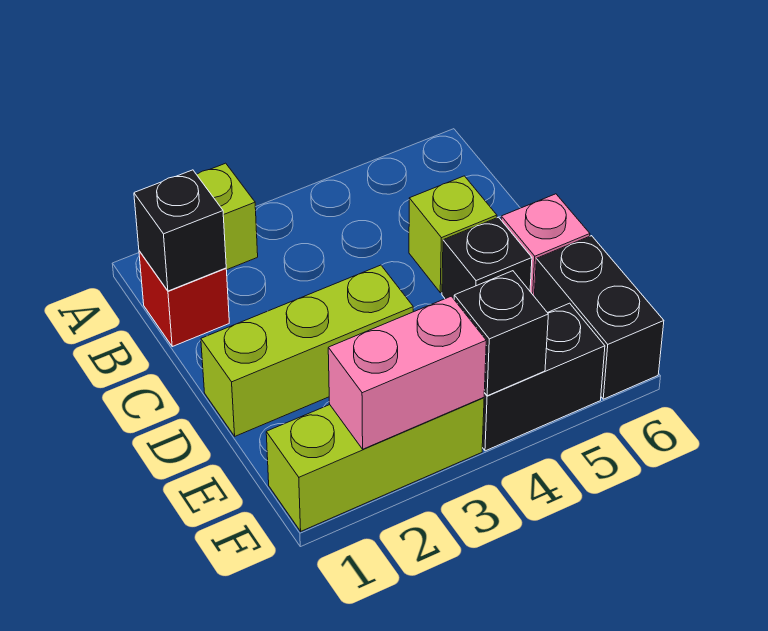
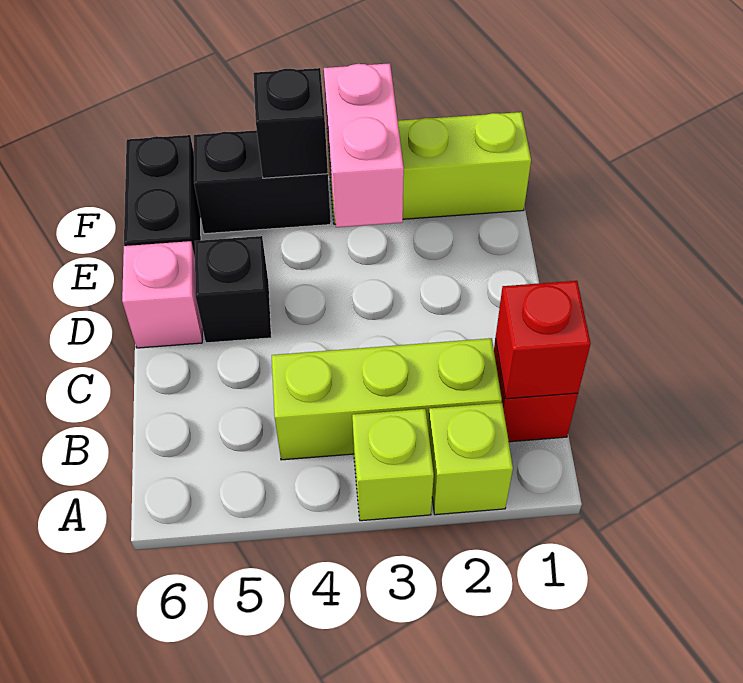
black brick B1 level 2 -> red brick B1 level 2
lime brick C5 level 1 -> lime brick A3 level 1
lime brick D1:D3 level 1 -> lime brick B2:B4 level 1
pink brick F2:F3 level 2 -> pink brick E3:F3 level 2

